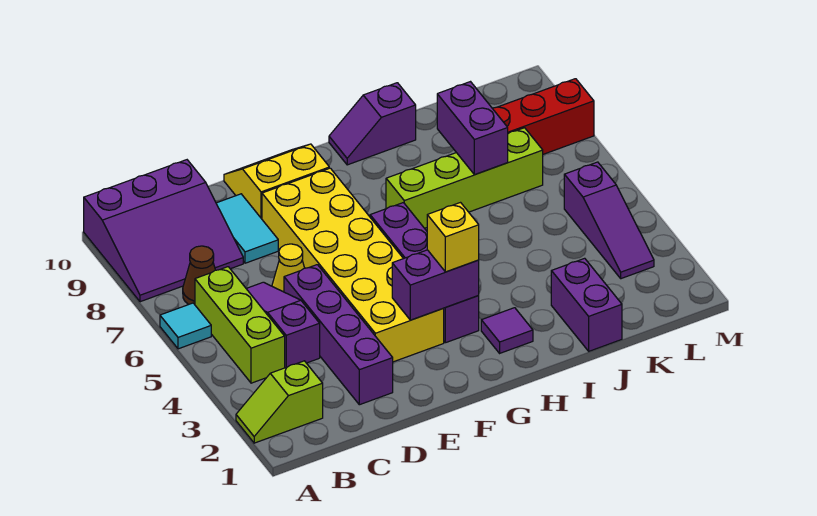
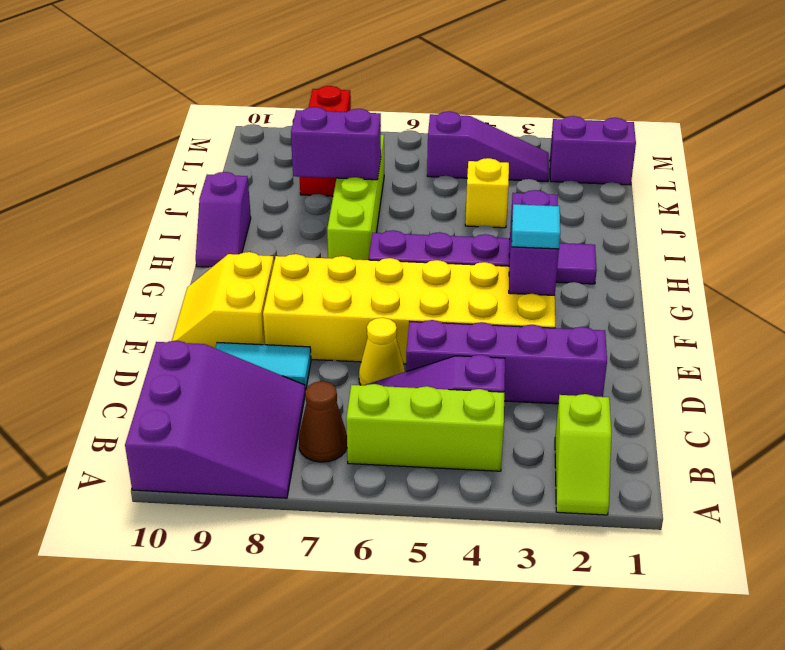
cyan tile A6 level 1 -> cyan tile F3 level 3
yellow brick G3 level 3 -> yellow brick J4 level 1
purple brick J1:J2 level 1 -> purple brick L1:L2 level 1

